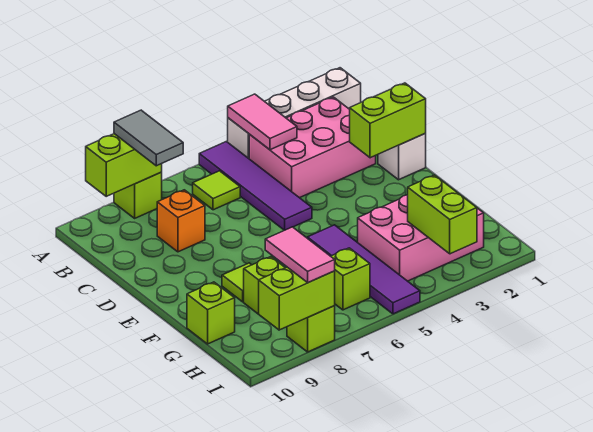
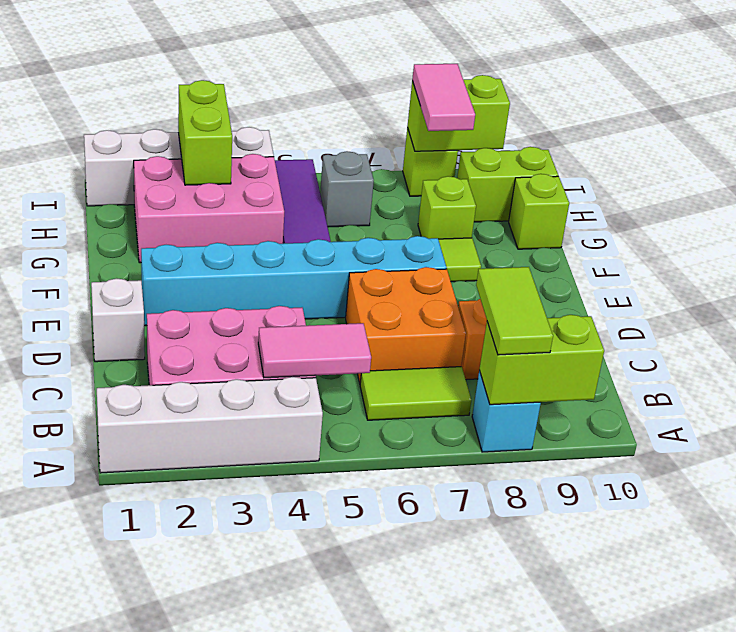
pink tile A4:B4 level 2 -> pink tile B4:B5 level 2
purple tile A5:D5 level 1 -> none
lime brick A8 level 1 -> cyan brick A8 level 1
grey tile A8:B8 level 3 -> lime tile A8:B8 level 3
lime tile B6 level 1 -> lime tile B6:B7 level 1
none -> orange brick C6:D7 level 1
lime brick D1:D2 level 2 -> lime brick H9:H10 level 1
none -> cyan brick E2:E7 level 1
lime brick H6 level 1 -> grey brick H6 level 1
none -> white brick I1:I4 level 1

